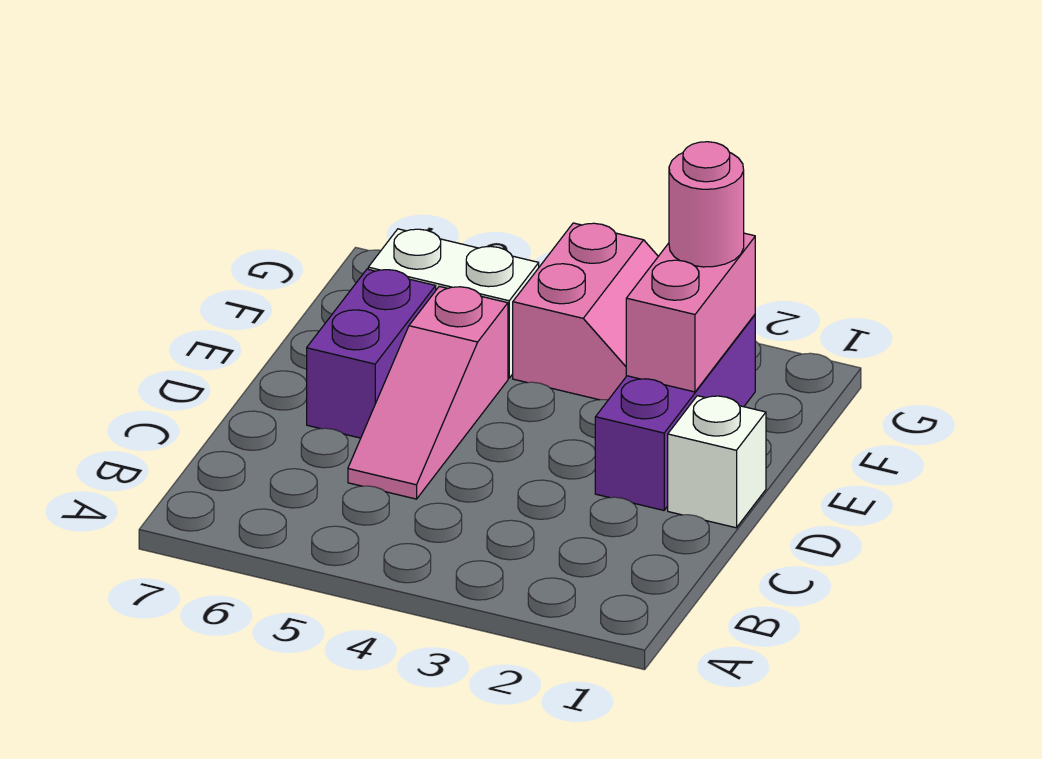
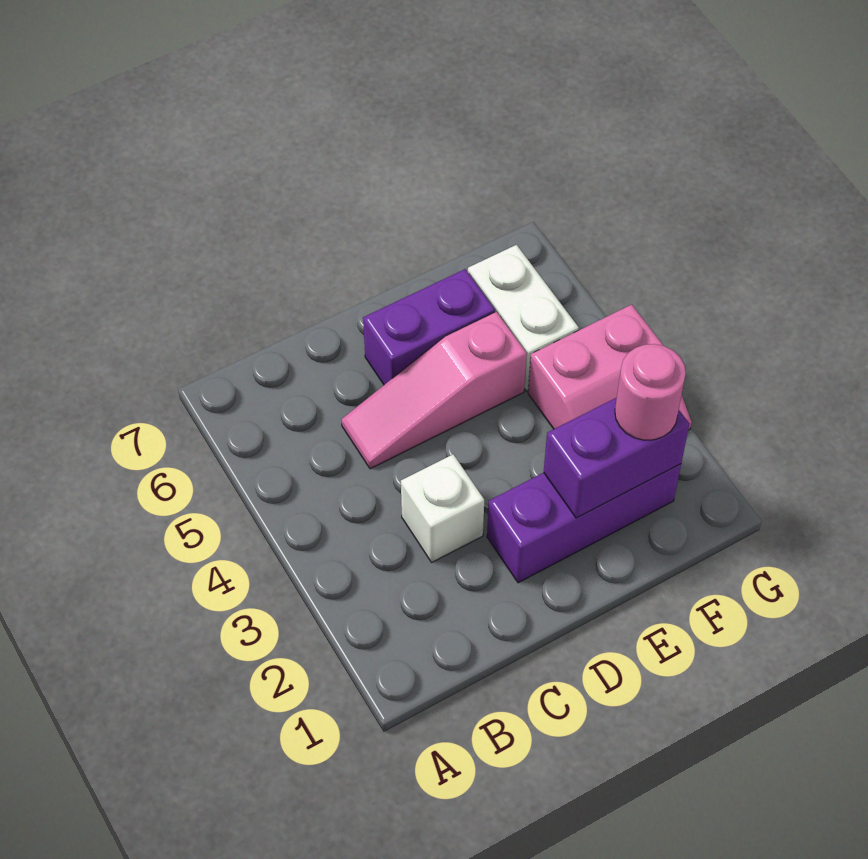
white brick D1 level 1 -> white brick C3 level 1
pink brick E2:F2 level 2 -> purple brick E2:F2 level 2

